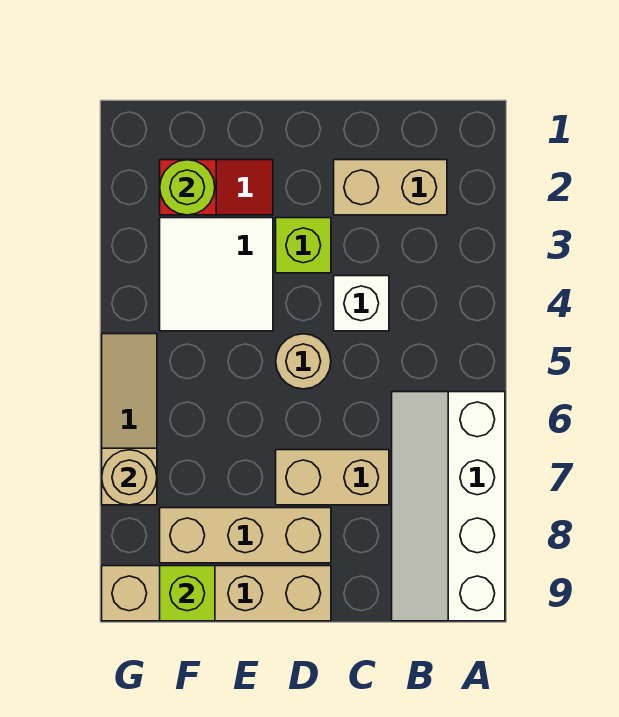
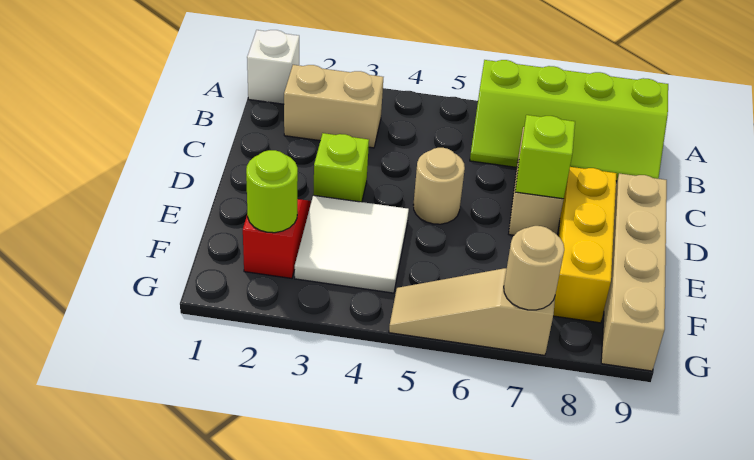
white slope A6:B9 level 1 top A -> lime slope A6:B9 level 1 top A
tan brick B2:C2 level 1 -> tan brick B2:B3 level 1
white brick C4 level 1 -> white brick A1 level 1
tan brick D8:F8 level 1 -> yellow brick D8:F8 level 1
lime brick F9 level 2 -> lime brick D7 level 2

